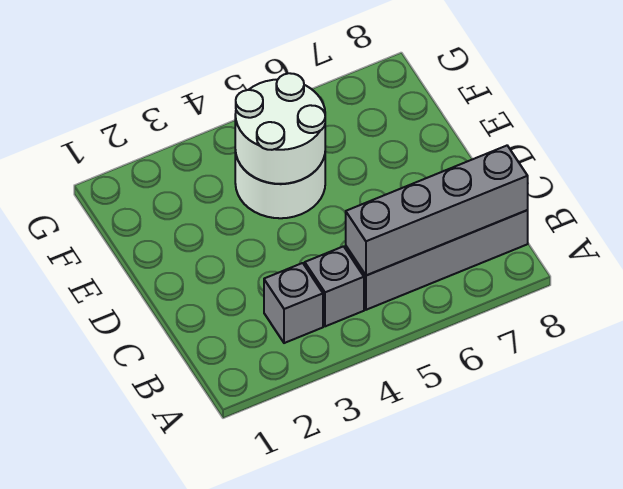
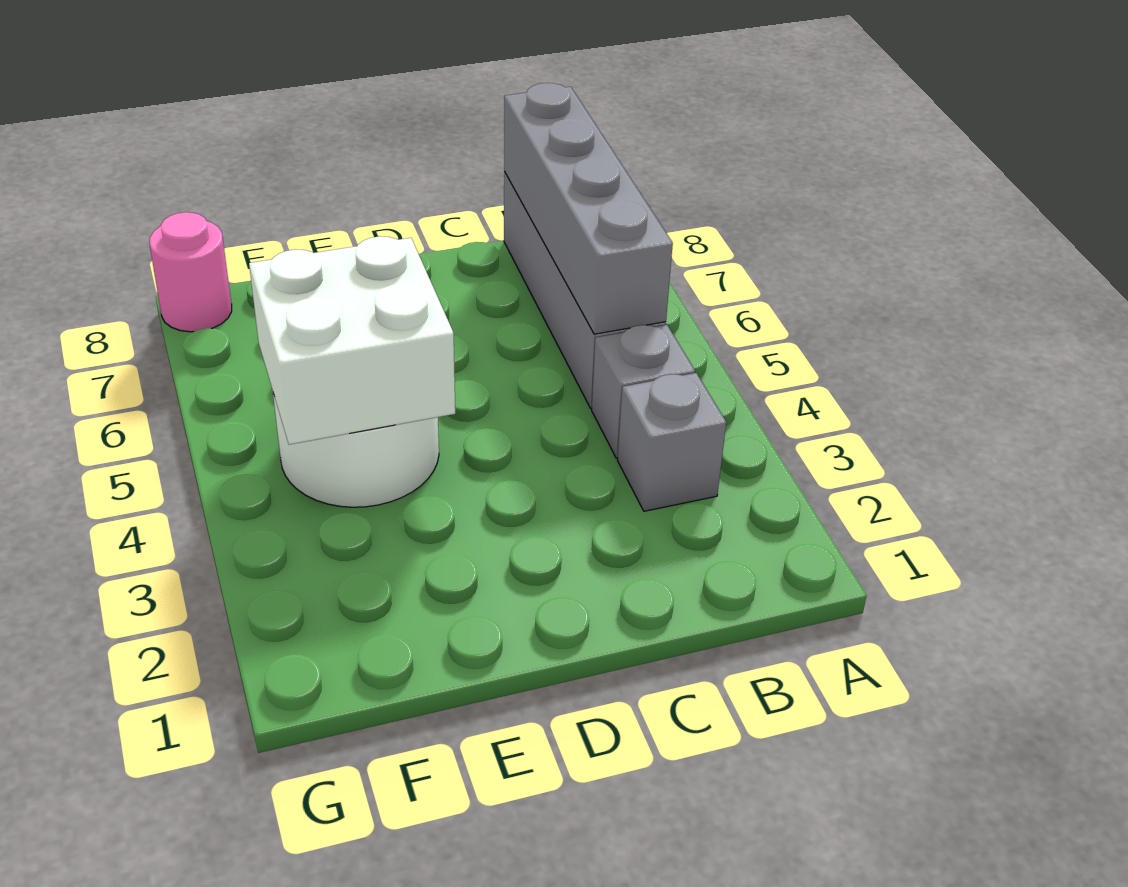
white round brick E4:F5 level 2 -> white brick E4:F5 level 2
none -> pink round brick G8 level 1

